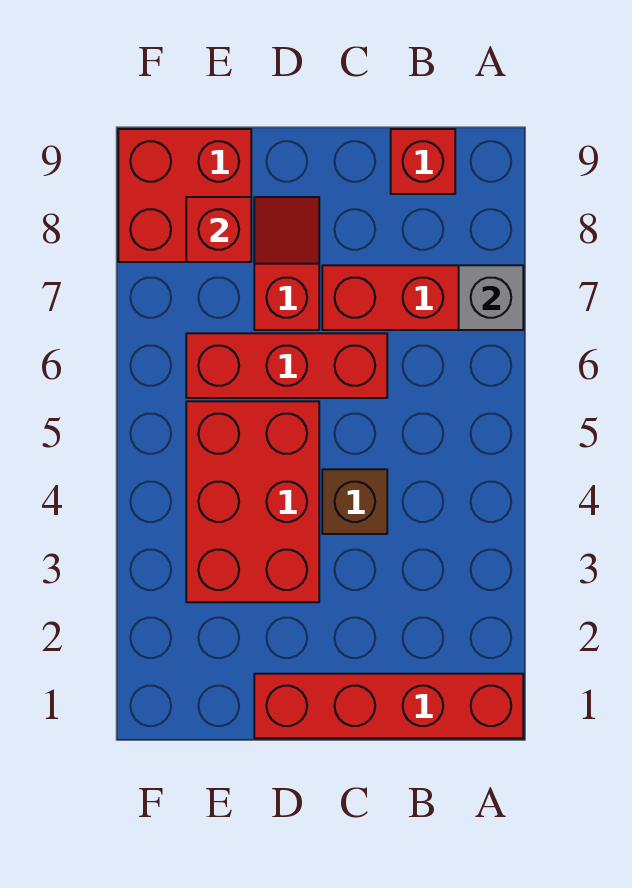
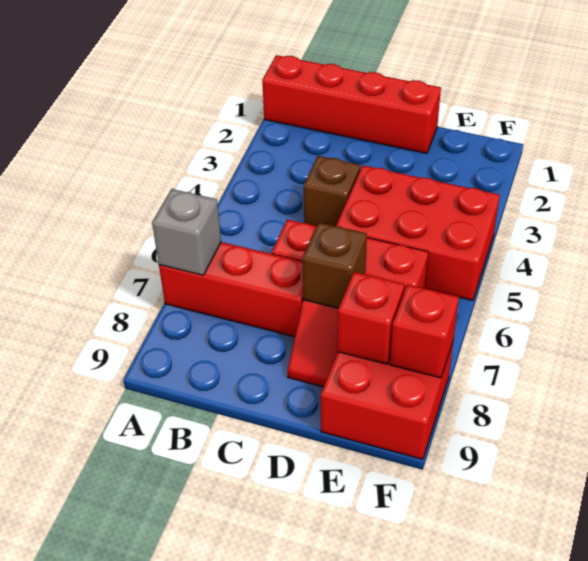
red brick B9 level 1 -> red brick F8 level 2
red brick D3:E5 level 1 -> red brick D4:F5 level 1
none -> brown brick D7 level 2

